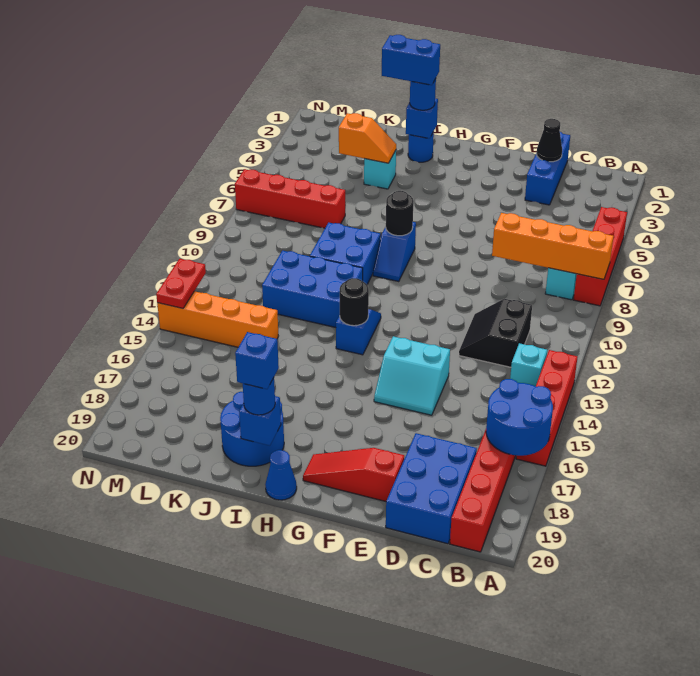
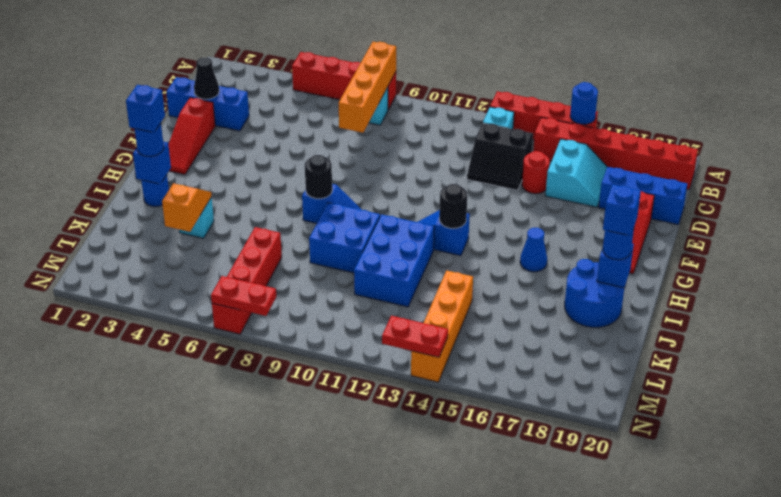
blue round brick A16:B17 level 2 -> blue round brick A16 level 2
black slope C11:D12 level 1 top C -> black slope C13:D14 level 1 top C
blue brick C18:D20 level 1 -> blue brick D18:D20 level 1
none -> red round brick D15 level 1
none -> red slope E2:G2 level 1 top E
cyan slope E14:F15 level 1 top 14 -> cyan slope C16:D17 level 1 top 16
blue cone H20 level 1 -> blue cone H16 level 1
blue brick I2:J2 level 4 -> blue brick I2 level 4
none -> red plate N7:N8 level 2

